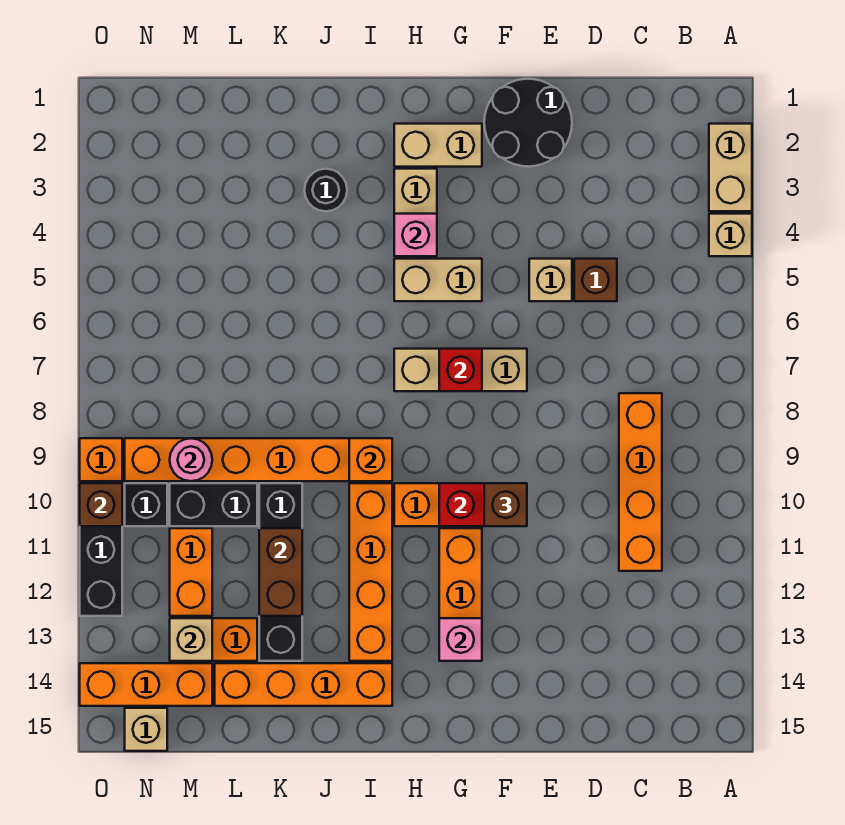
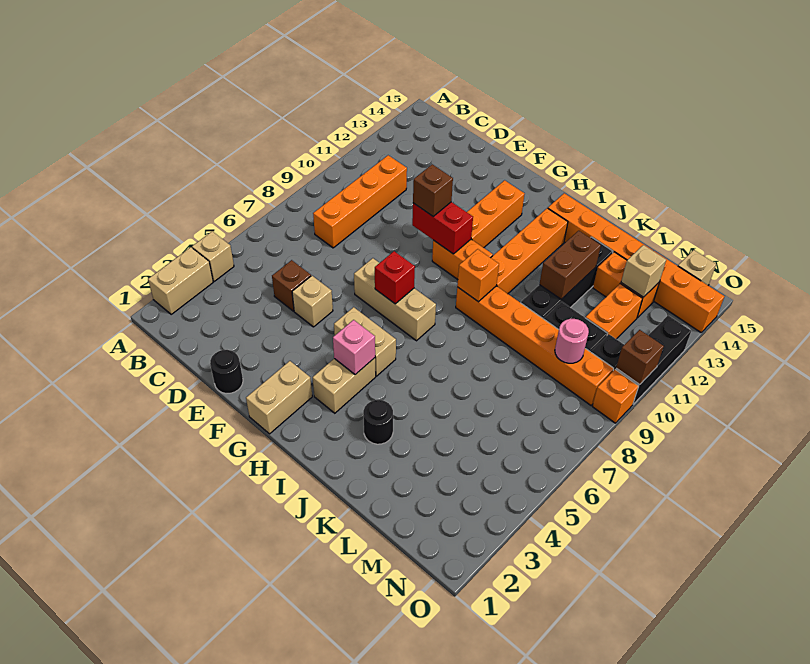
black round brick E1:F2 level 1 -> black round brick E1 level 1
tan brick G2:H2 level 1 -> tan brick G1:G2 level 1
pink brick G13 level 2 -> none

